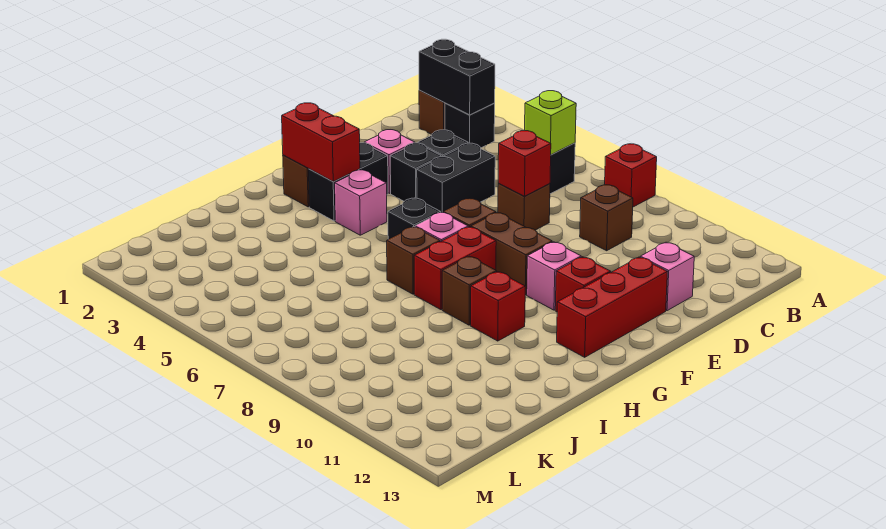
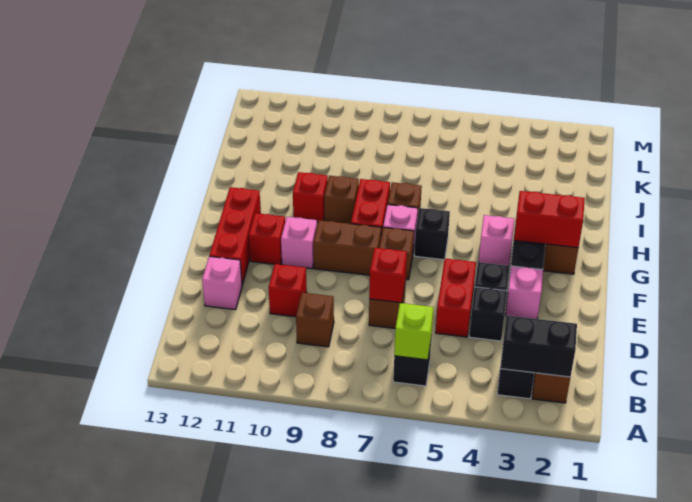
red brick A8 level 1 -> red brick D10 level 1
black brick D5:E5 level 1 -> red brick D5:E5 level 1

